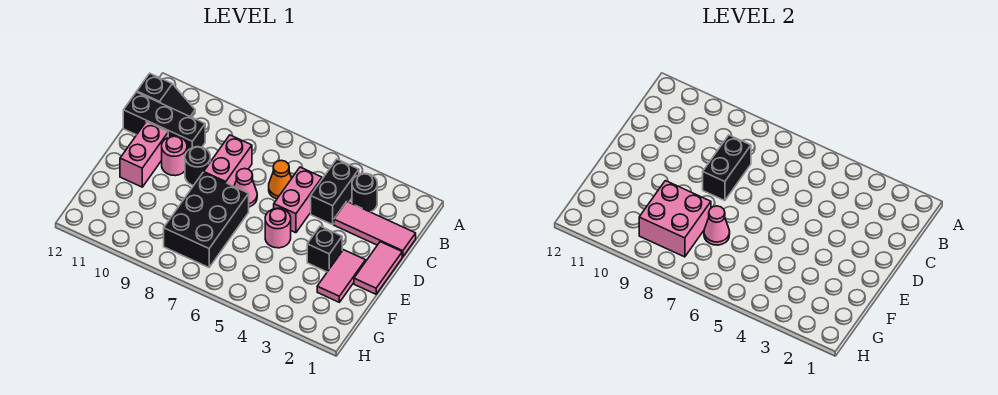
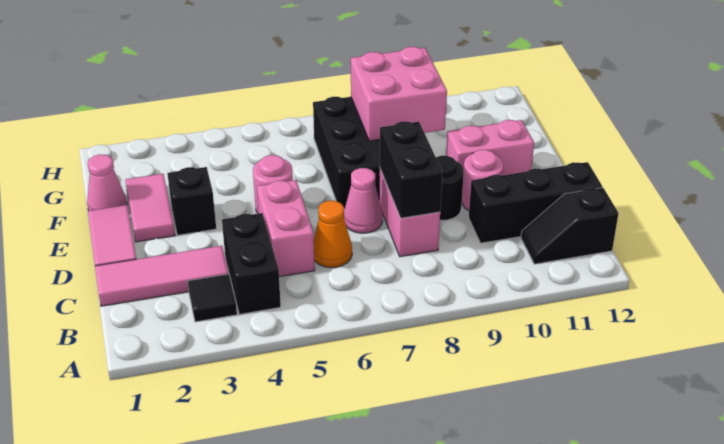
black round brick B3 level 1 -> black tile B3 level 1
pink brick D11:E11 level 1 -> pink brick E10:E11 level 1
pink cone F7 level 2 -> pink cone F1 level 1

